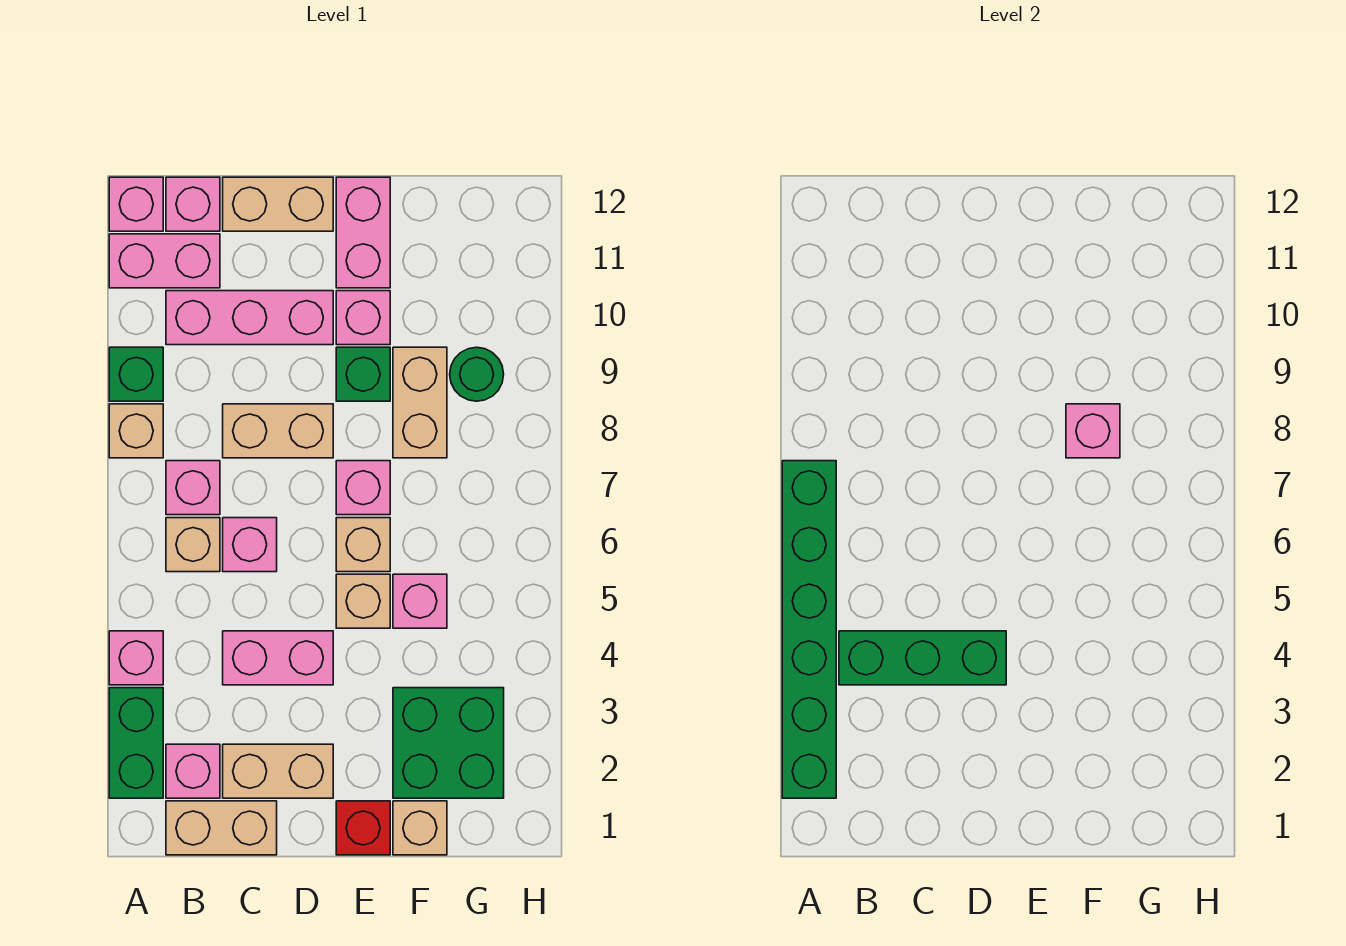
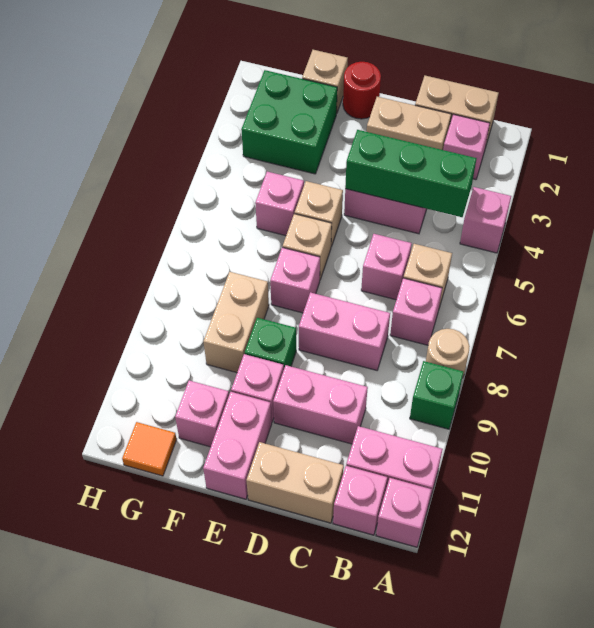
green brick A2:A3 level 1 -> none
green brick A2:A7 level 2 -> none
tan brick A8 level 1 -> tan round brick A8 level 1
pink brick B10:D10 level 1 -> pink brick C10:D10 level 1
tan brick C8:D8 level 1 -> pink brick C8:D8 level 1
red brick E1 level 1 -> red round brick E1 level 1
pink brick F8 level 2 -> pink brick F11 level 1
green round brick G9 level 1 -> none
none -> orange tile G12 level 1

